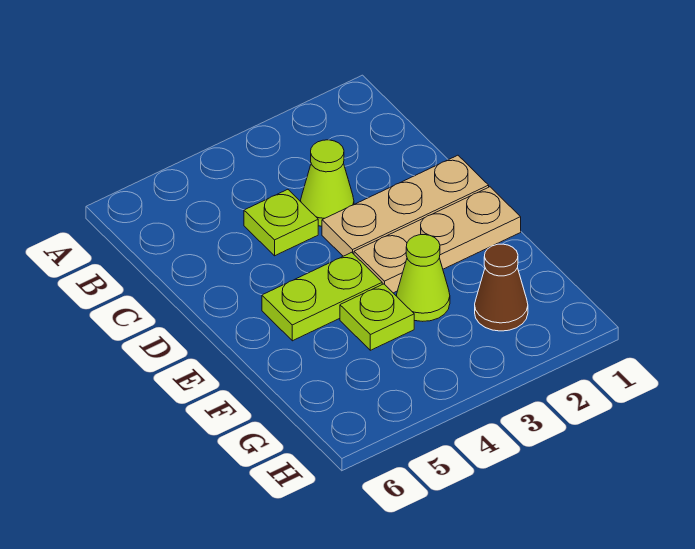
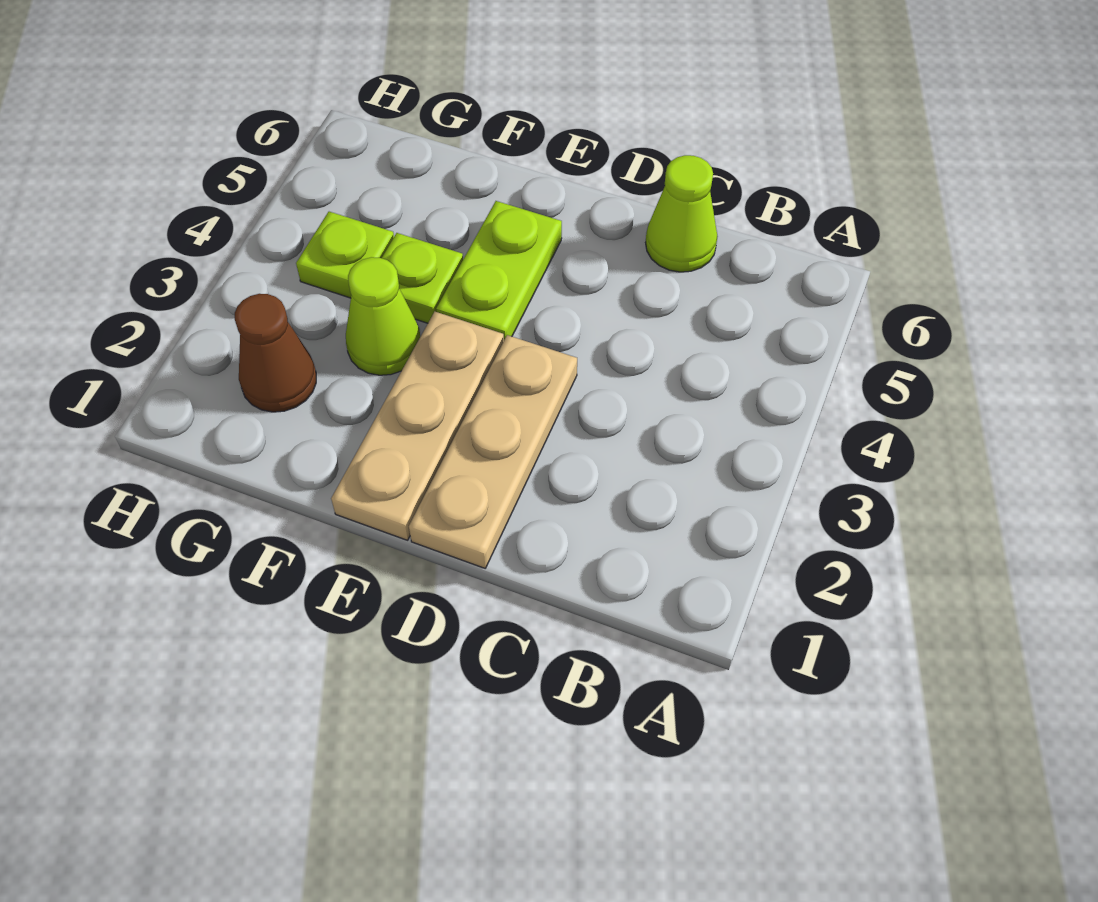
lime cone C3 level 1 -> lime cone C6 level 1
lime plate C4 level 1 -> lime plate G4 level 1

